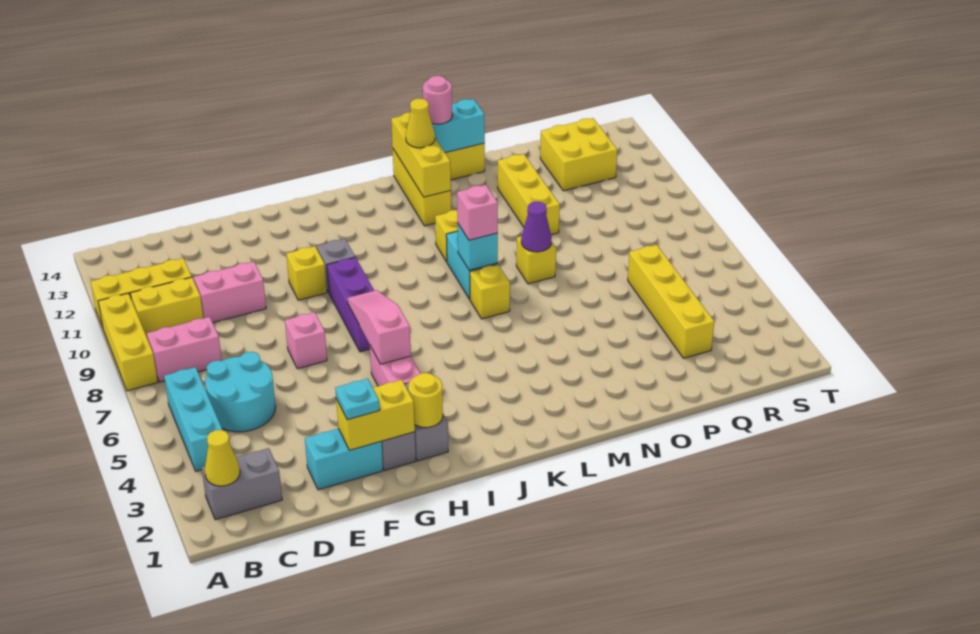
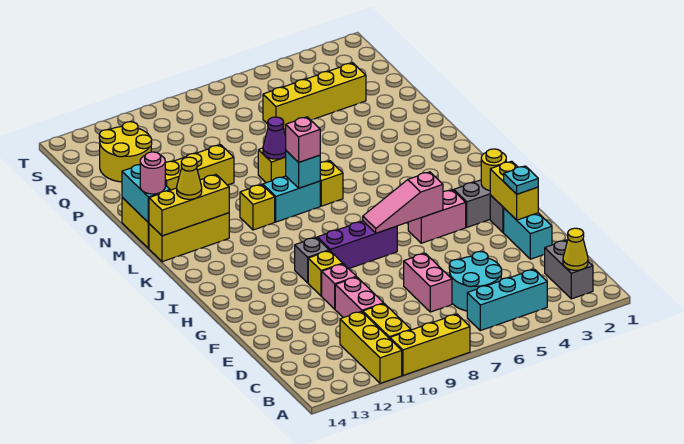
pink brick B8:C8 level 1 -> pink brick D7:E7 level 1
pink brick F7 level 1 -> pink brick F10 level 1
yellow brick Q12:R13 level 1 -> yellow round brick Q12:R13 level 1

